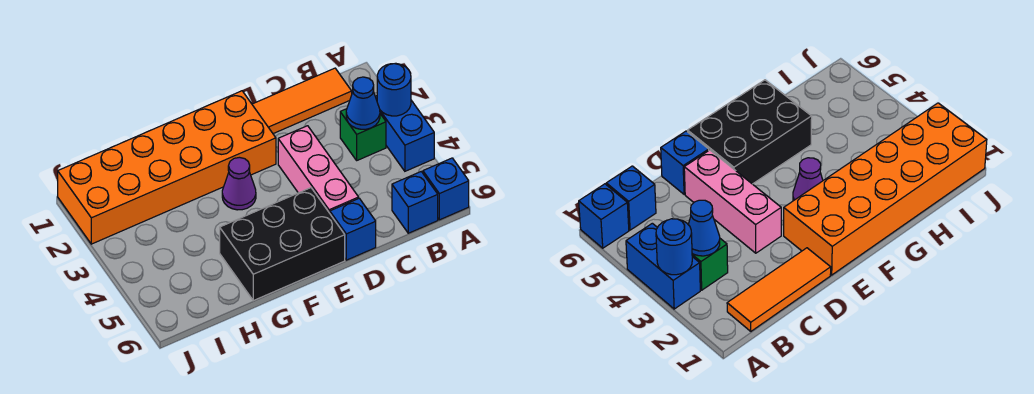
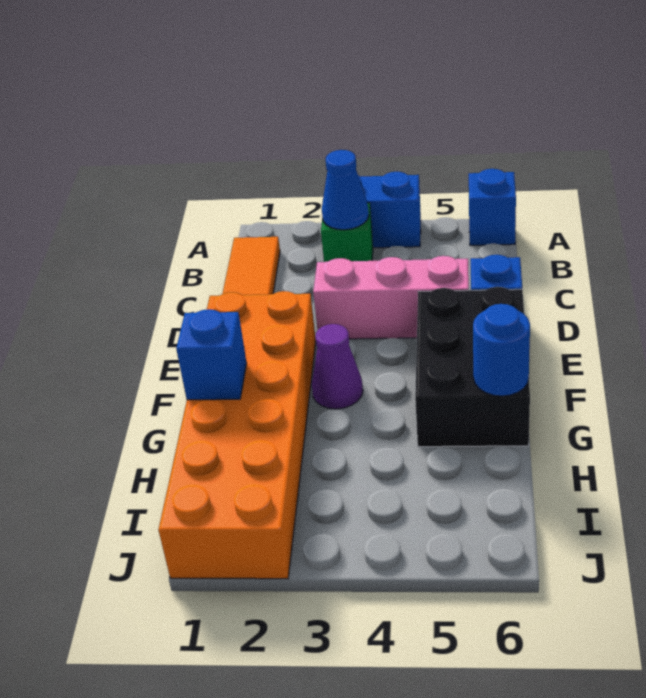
blue round brick A3 level 2 -> blue round brick G6 level 2
blue brick B6 level 1 -> blue brick G1 level 2

